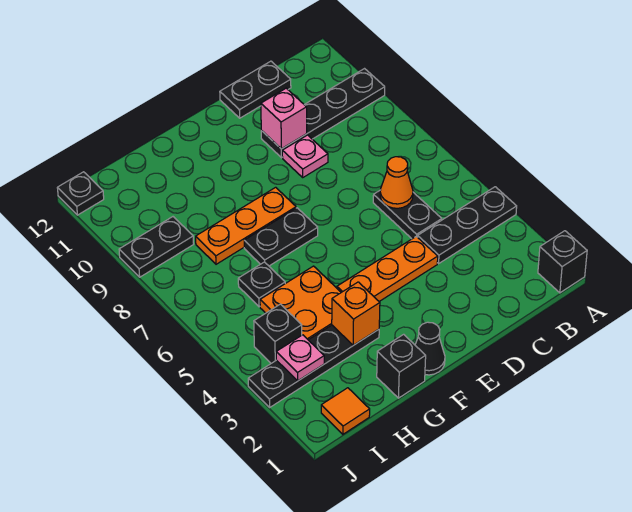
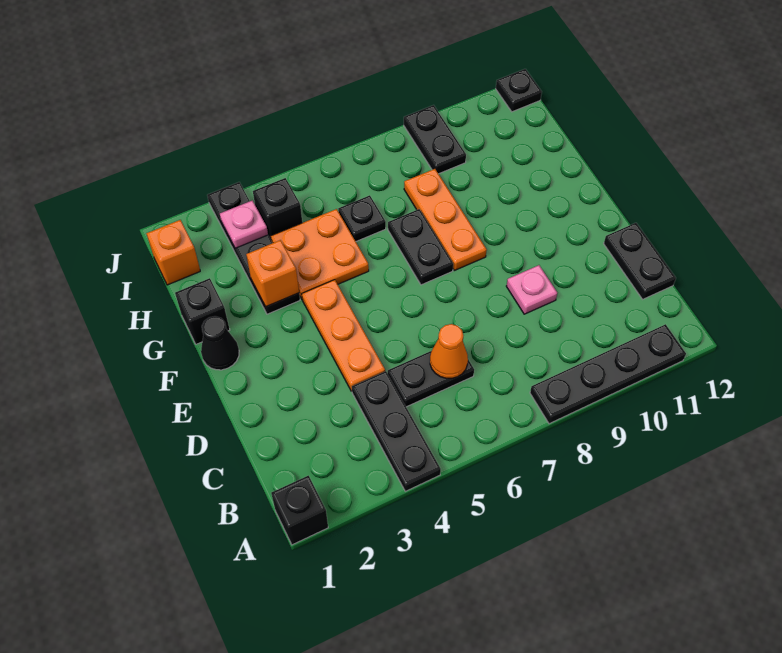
black plate A10:D10 level 1 -> black plate A8:A11 level 1
pink brick D10 level 2 -> none
orange tile I1 level 1 -> orange brick I1 level 1

